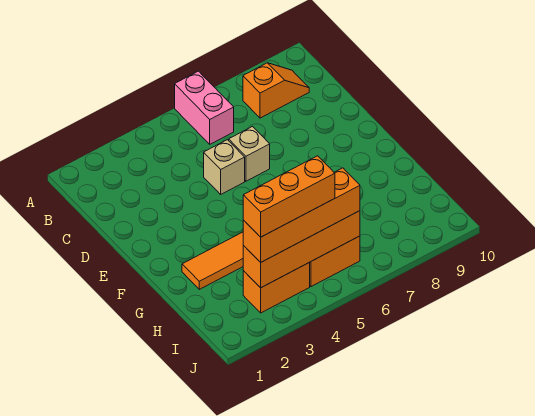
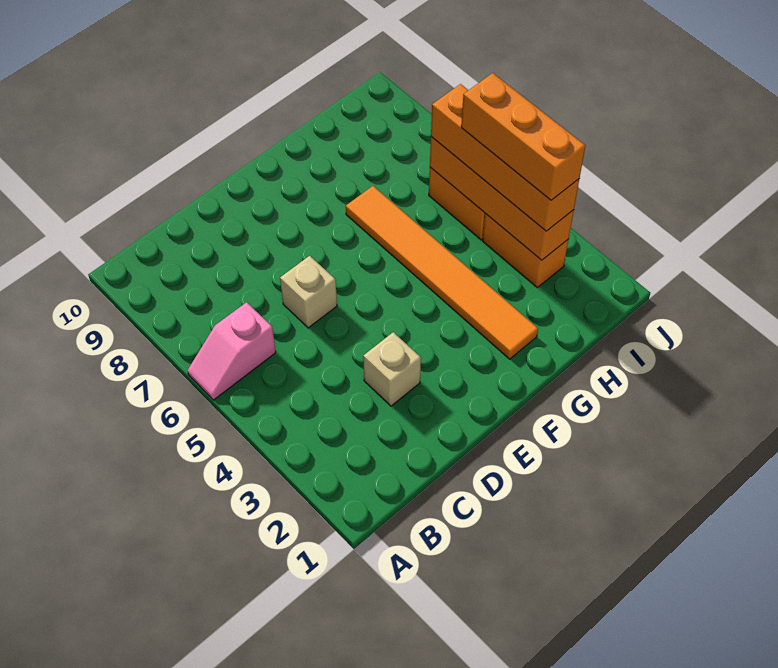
pink brick A6:B6 level 1 -> pink slope A6:B6 level 1 top B
orange slope B8:B9 level 1 top 8 -> none
tan brick D5 level 1 -> tan brick D3 level 1

